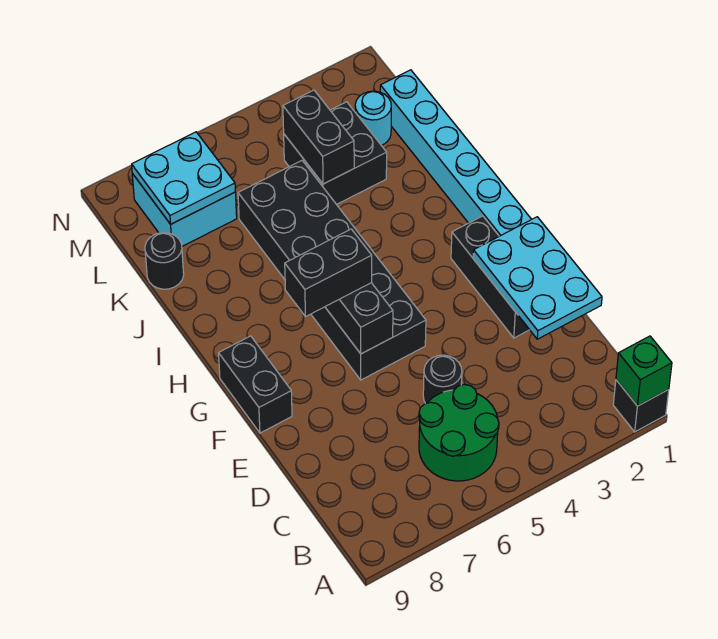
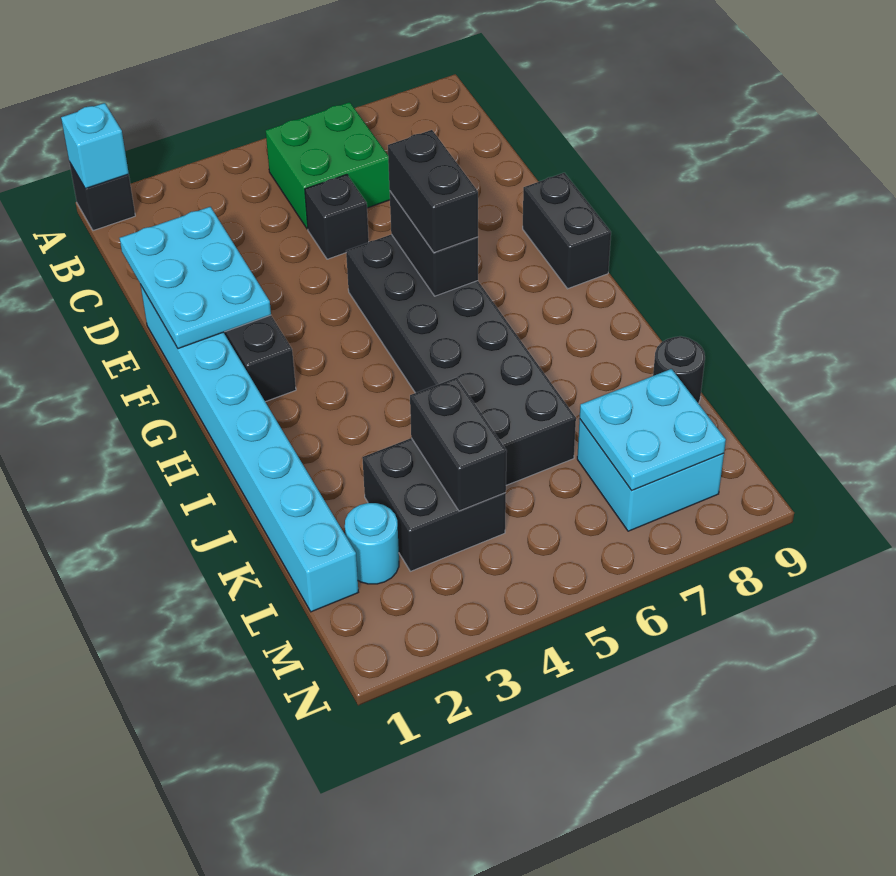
green brick A1 level 2 -> cyan brick A1 level 2
green round brick B5:C6 level 1 -> green brick B5:C6 level 1
black round brick D5 level 1 -> black brick D5 level 1
black brick G6:G7 level 3 -> black brick F6:G6 level 3

